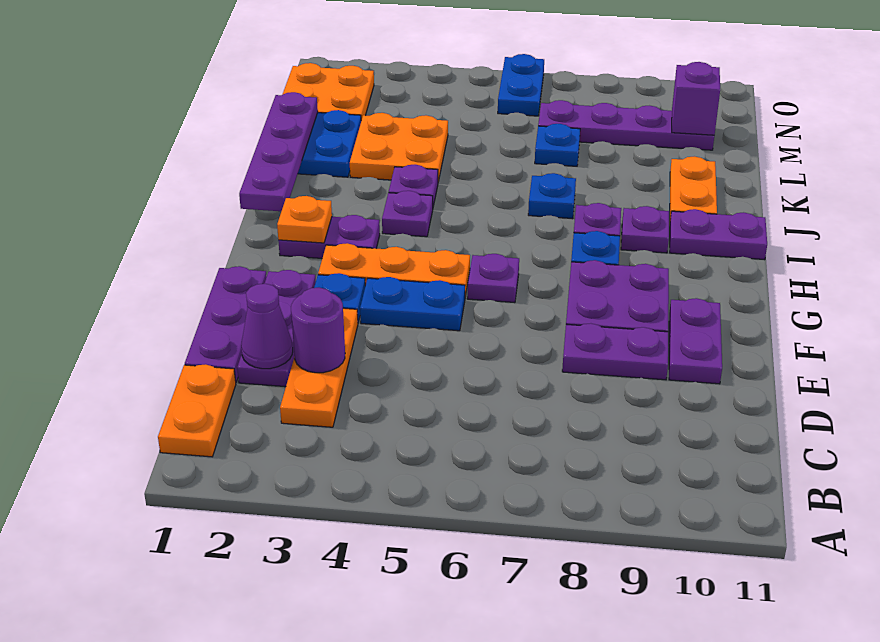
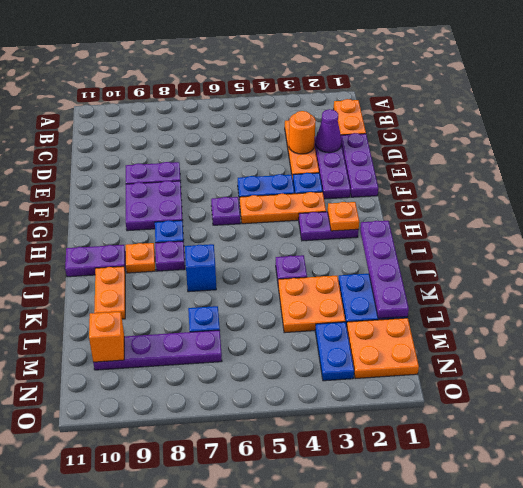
purple round brick D3 level 2 -> orange round brick D3 level 2
purple plate E10:F10 level 1 -> none
purple plate I4 level 1 -> none
purple plate I9 level 1 -> orange plate I9 level 1
blue plate J7 level 1 -> blue brick J7 level 1
purple brick M10 level 2 -> orange brick M10 level 2
blue plate N6:O6 level 1 -> blue plate M3:N3 level 1

